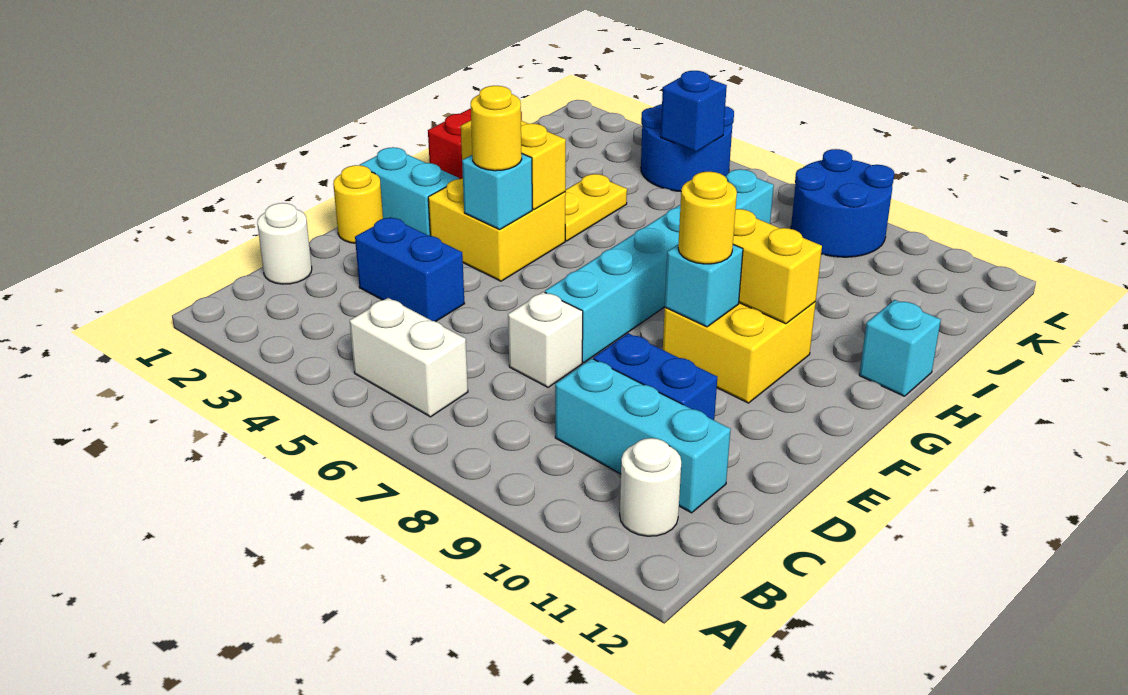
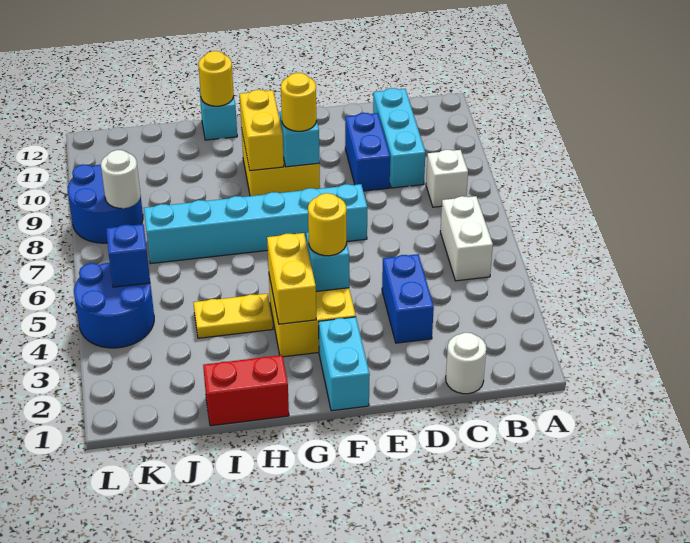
white round brick B11 level 1 -> white round brick K8 level 2
white brick D7 level 1 -> white brick B8 level 1
yellow round brick E1 level 1 -> yellow round brick H12 level 2

